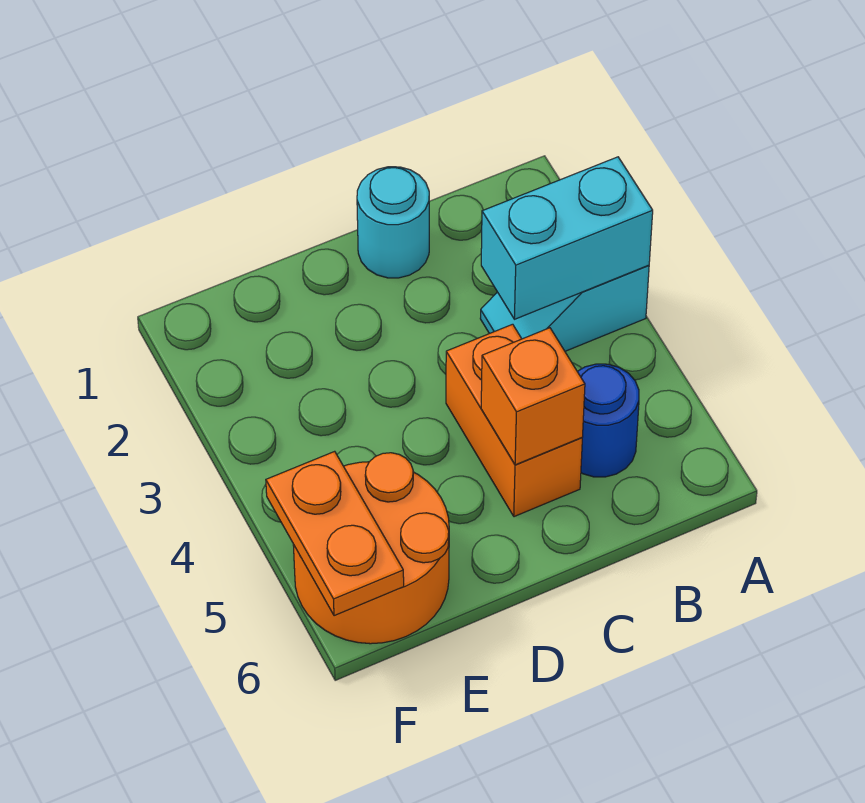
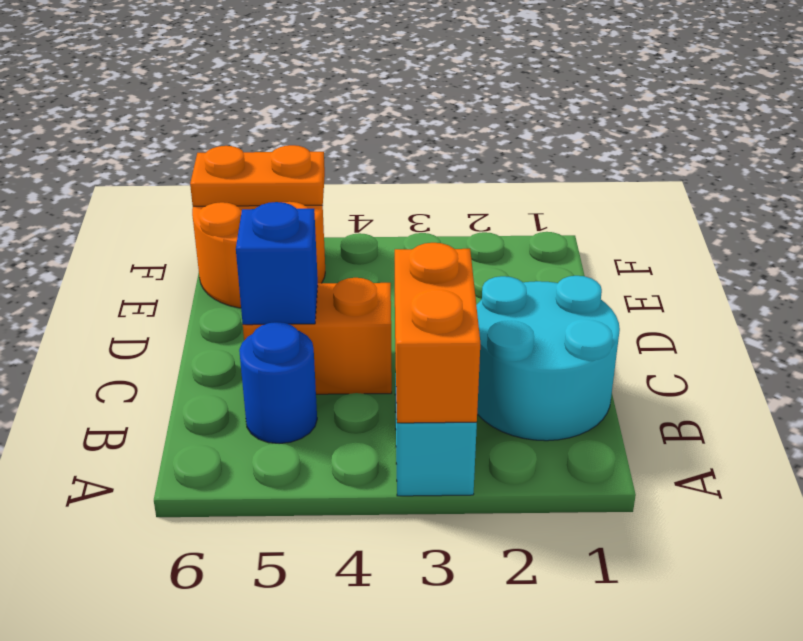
cyan brick A3:B3 level 2 -> orange brick A3:B3 level 2
cyan round brick C1 level 1 -> cyan round brick B1:C2 level 1
orange brick C5 level 2 -> blue brick C5 level 2

